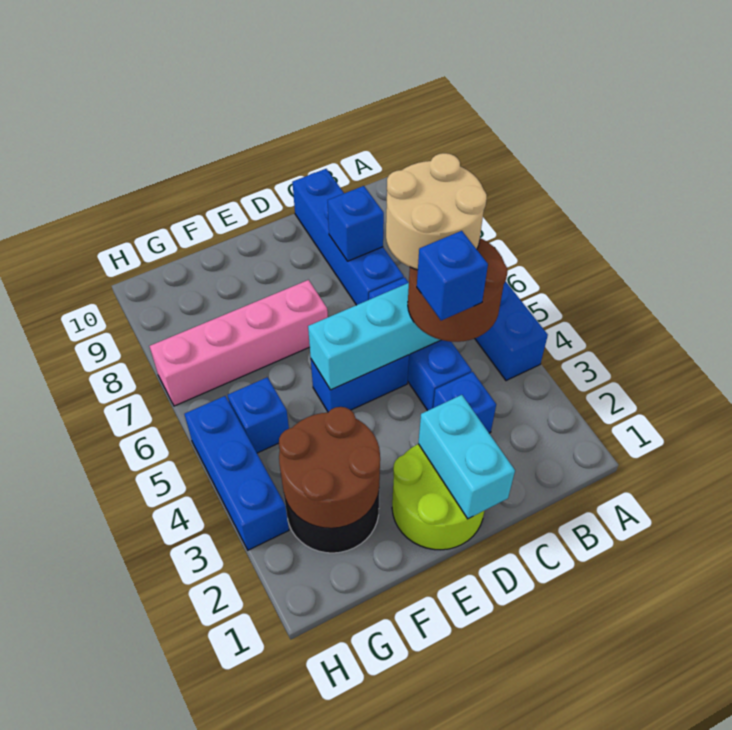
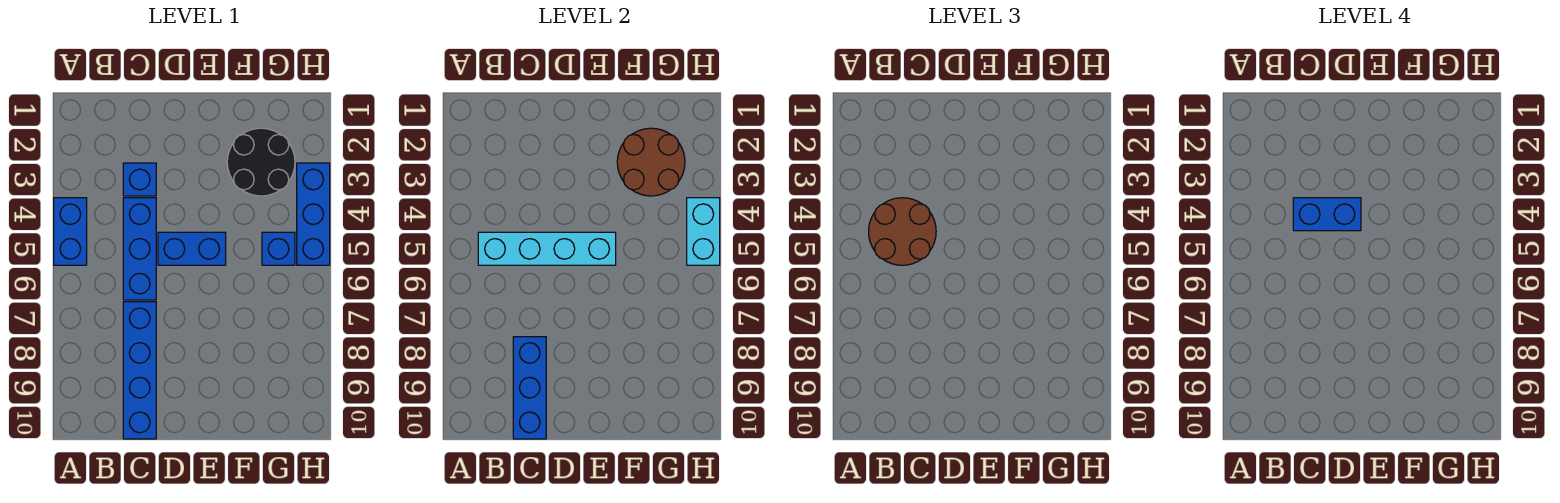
tan round brick B5:C6 level 4 -> none
blue brick C4 level 4 -> blue brick C4:D4 level 4
blue brick C8 level 2 -> blue brick C8:C10 level 2
lime round brick D1:E2 level 1 -> none
cyan brick D1:D2 level 2 -> cyan brick H4:H5 level 2
pink brick E7:H7 level 1 -> none

